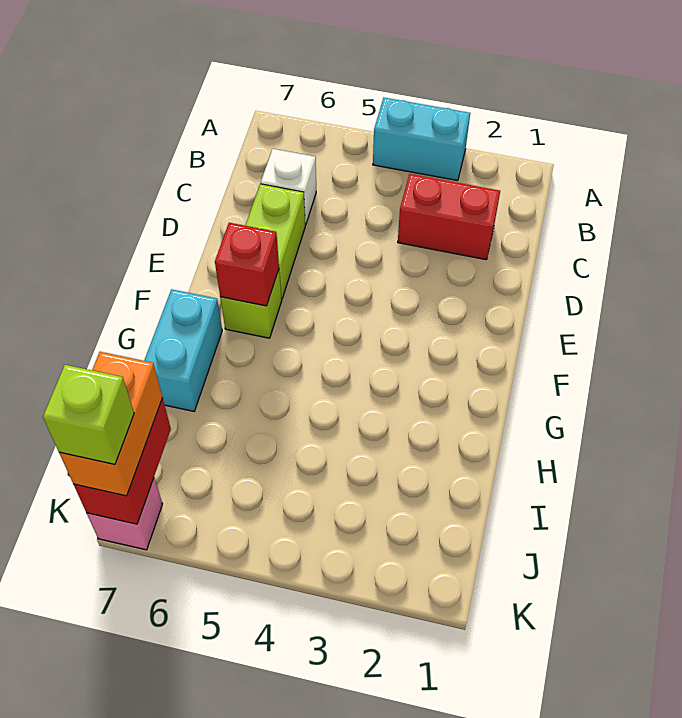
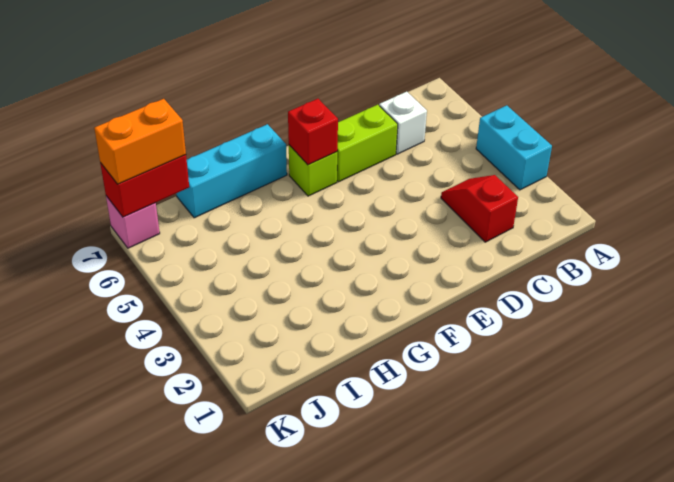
red brick C2:C3 level 1 -> red slope C2:C3 level 1 top 2
cyan brick G7:H7 level 1 -> cyan brick G7:I7 level 1
lime brick K7 level 4 -> none

